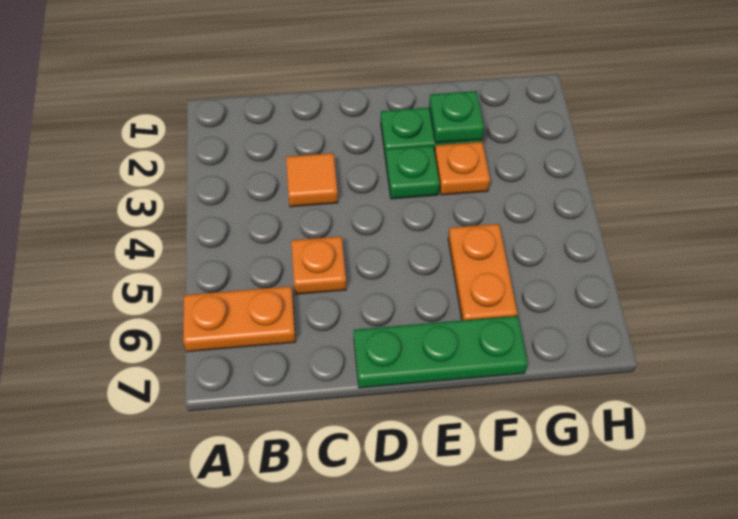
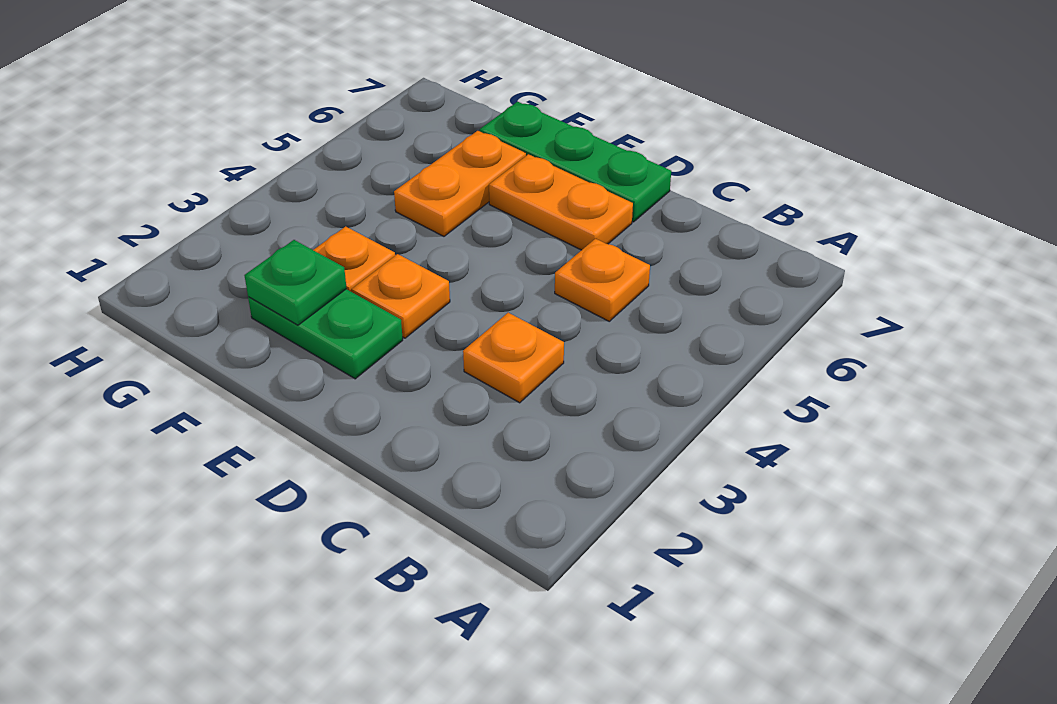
orange plate A6:B6 level 1 -> orange plate D6:E6 level 1
orange tile C3 level 1 -> orange plate C3 level 1
green plate E3 level 1 -> orange plate E3 level 1

